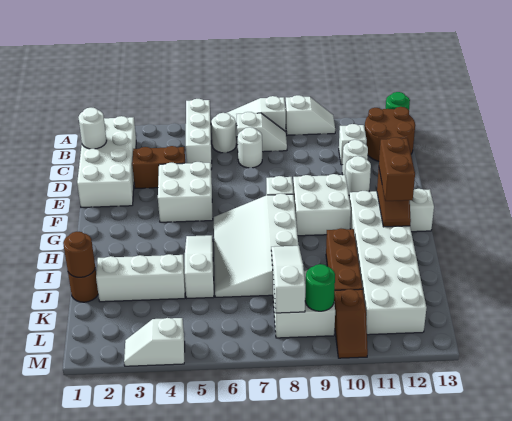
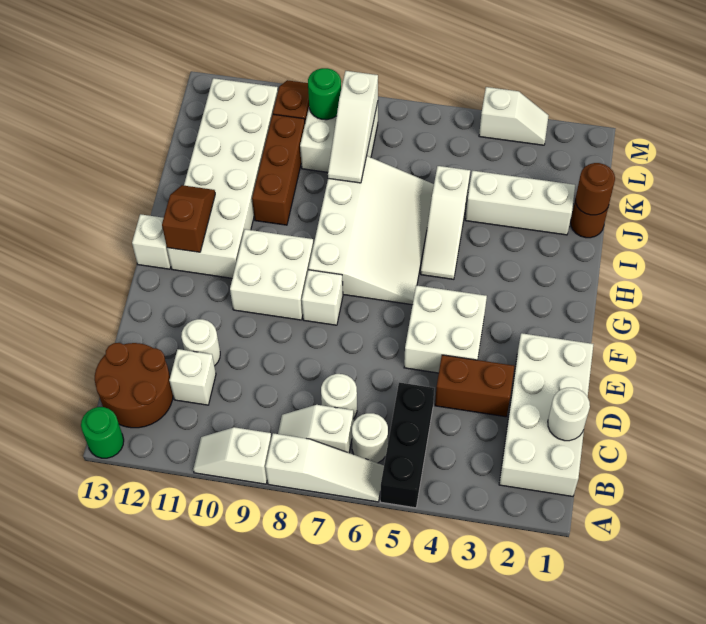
white brick A5:C5 level 1 -> black brick A5:C5 level 1
white round brick E11 level 1 -> none
brown brick G12:H12 level 3 -> none

